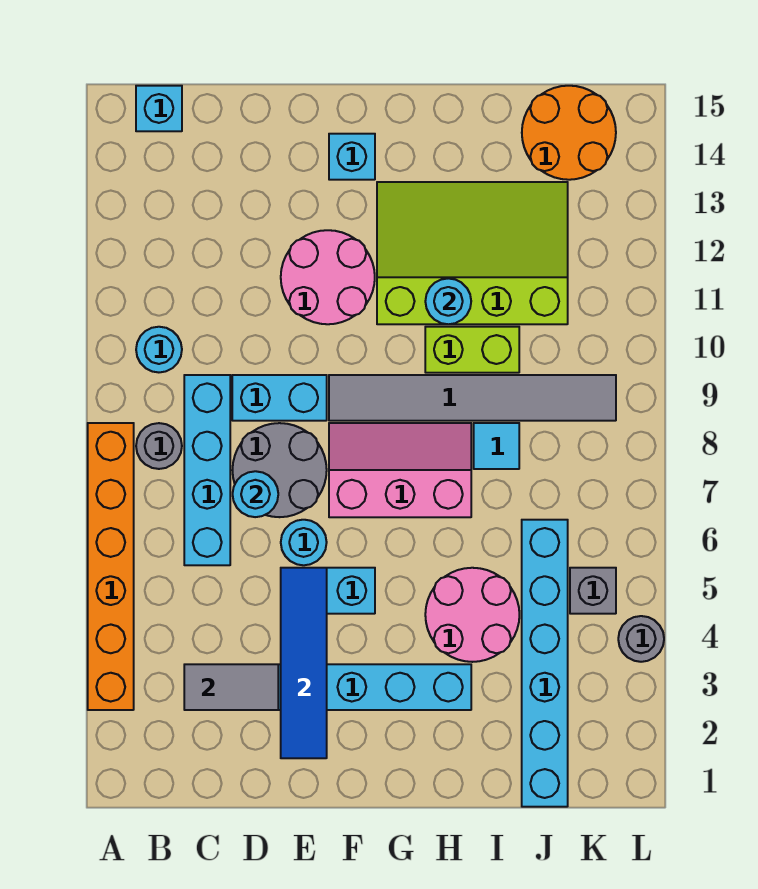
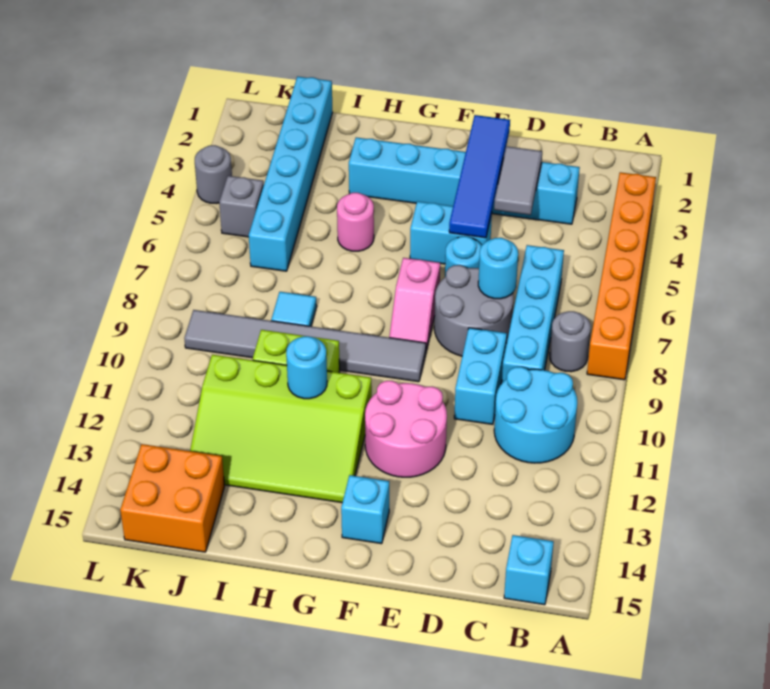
cyan round brick B10 level 1 -> cyan round brick B10:C11 level 1
grey tile C3:D3 level 2 -> grey tile D3:D4 level 2
cyan brick D9:E9 level 1 -> cyan brick D9:D10 level 1
pink slope F7:H8 level 1 top 7 -> pink slope F7:F8 level 1 top 7
pink round brick H4:I5 level 1 -> pink round brick H5 level 1
orange round brick J14:K15 level 1 -> orange brick J14:K15 level 1

